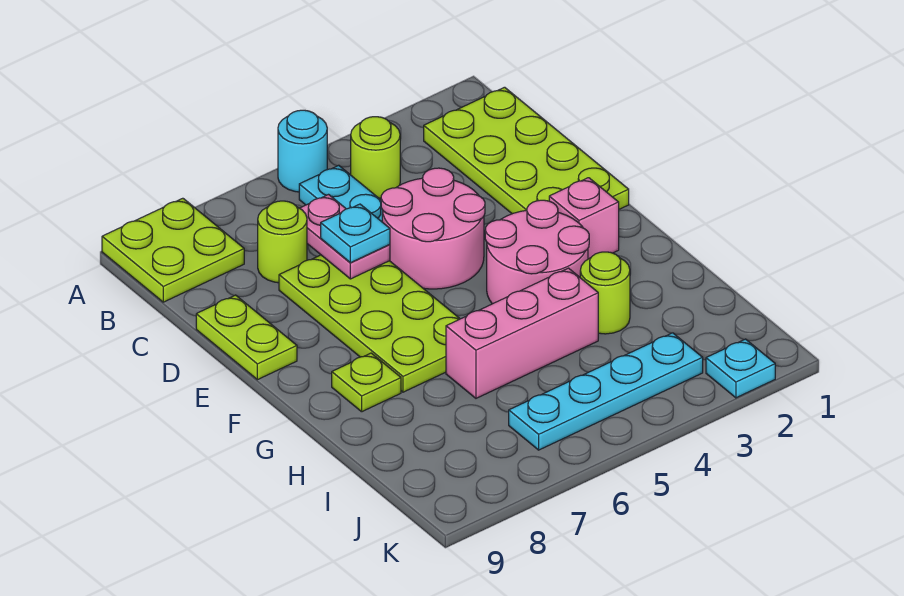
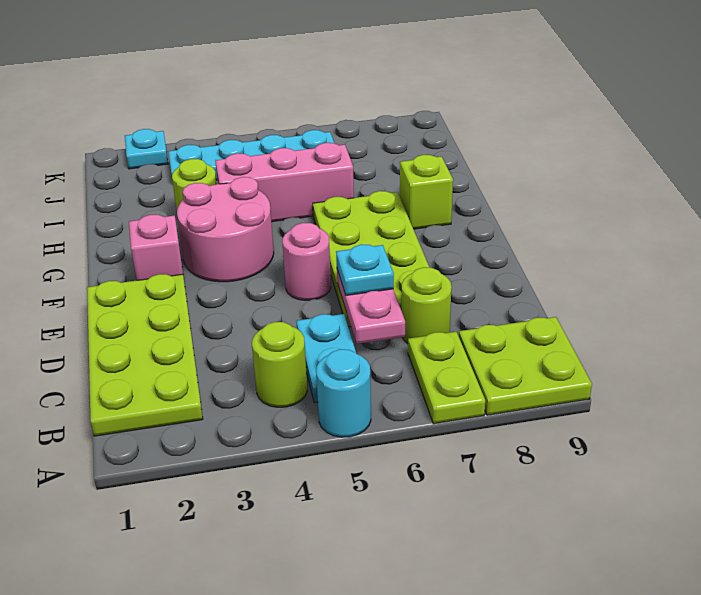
pink round brick D4:E5 level 1 -> pink round brick E5 level 1
lime plate D9:E9 level 1 -> lime plate A7:B7 level 1
lime plate G8 level 1 -> lime brick G8 level 1

